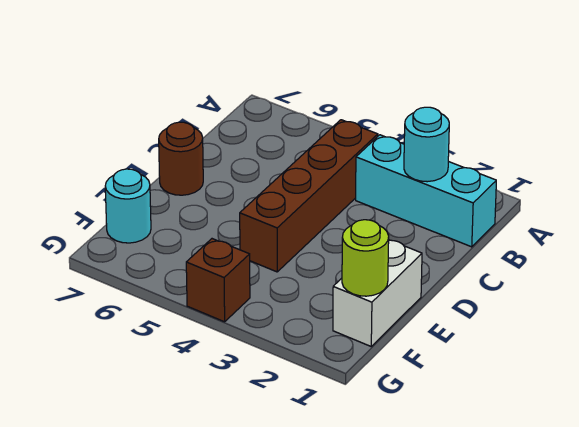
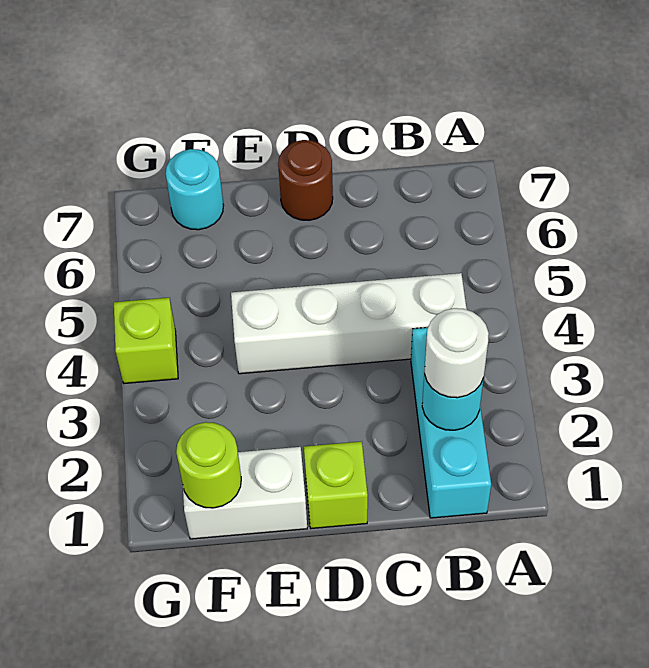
none -> white round brick B2 level 3
brown brick B4:E4 level 1 -> white brick B4:E4 level 1
none -> lime brick D1 level 1
brown brick G4 level 1 -> lime brick G4 level 1

